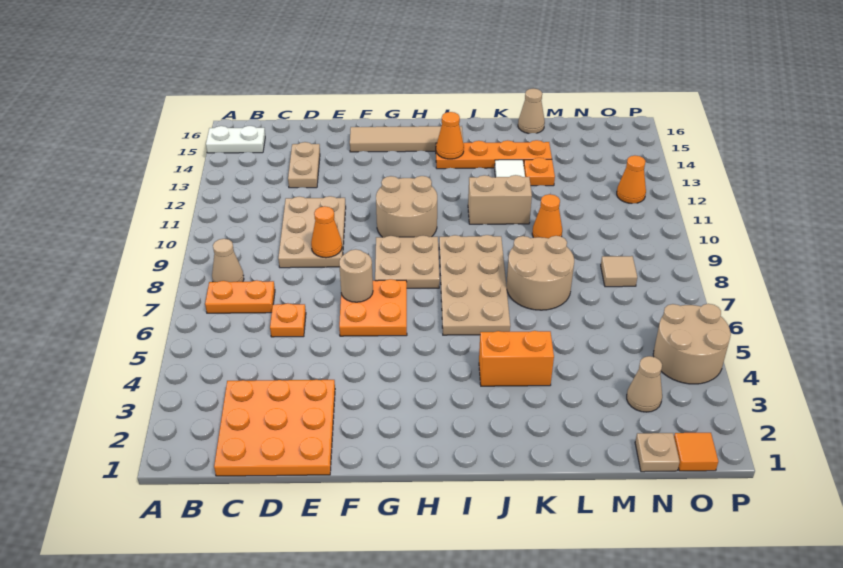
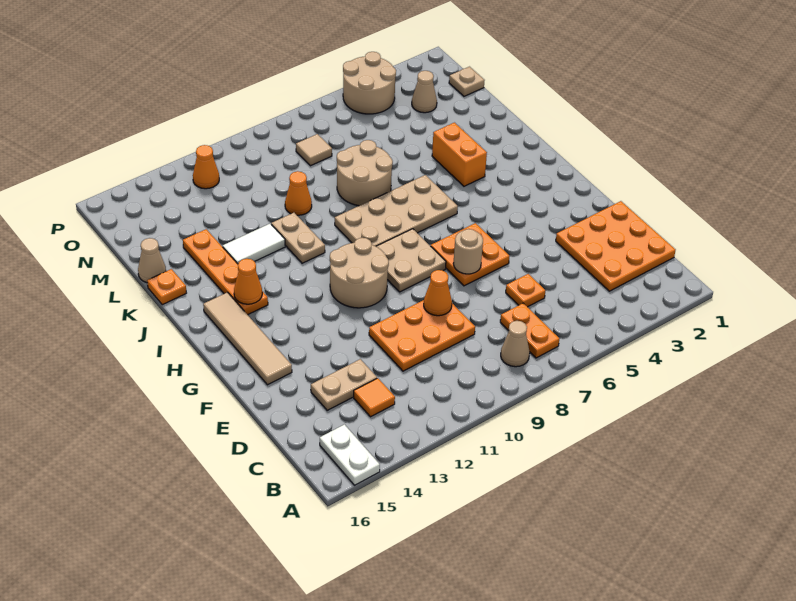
tan plate D9:E11 level 1 -> orange plate D9:E11 level 1
tan brick J11:K11 level 1 -> tan plate J11:K11 level 1
orange plate L13 level 1 -> orange plate K16 level 1
orange tile O1 level 1 -> orange tile C13 level 1

